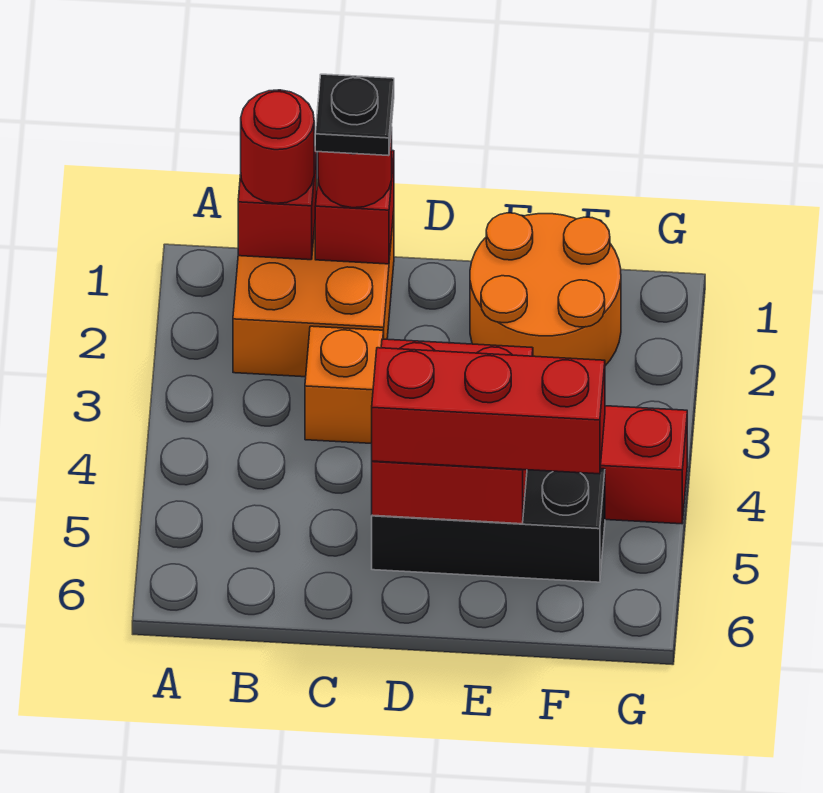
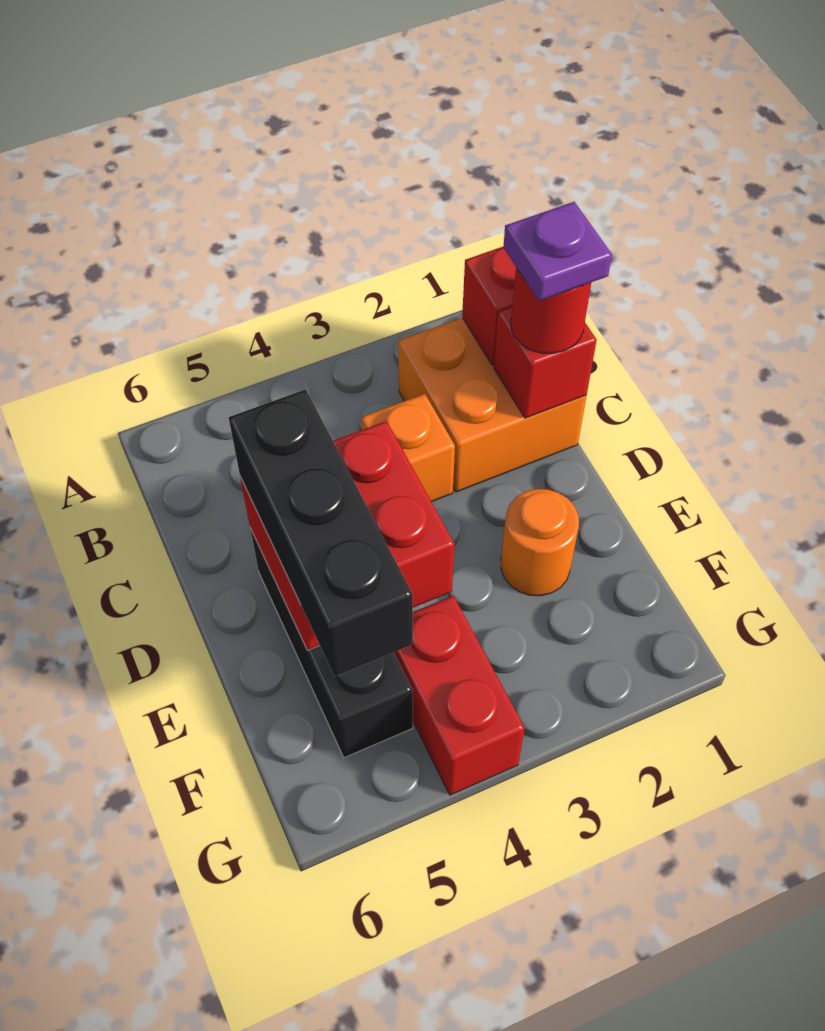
red round brick B1 level 3 -> none
black plate C1 level 4 -> purple plate C1 level 4
red brick D5:F5 level 3 -> black brick D5:F5 level 3
orange round brick E1:F2 level 1 -> orange round brick E2 level 1

